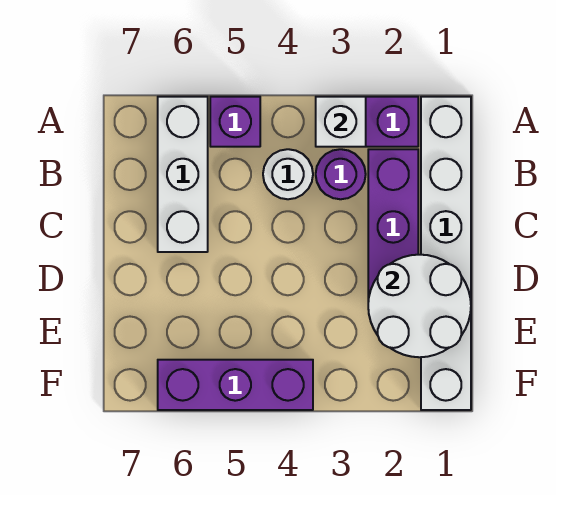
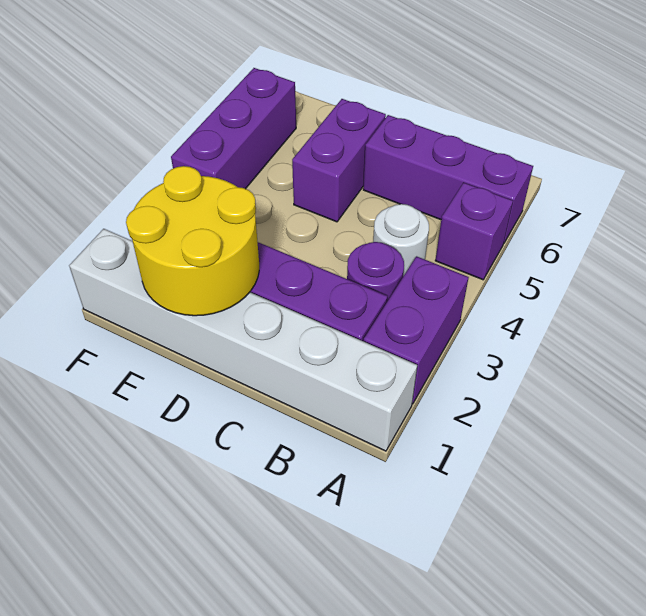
white brick A3 level 2 -> none
white brick A6:C6 level 1 -> purple brick A6:C6 level 1
white round brick D1:E2 level 2 -> yellow round brick D1:E2 level 2
none -> purple brick D5:D6 level 1

